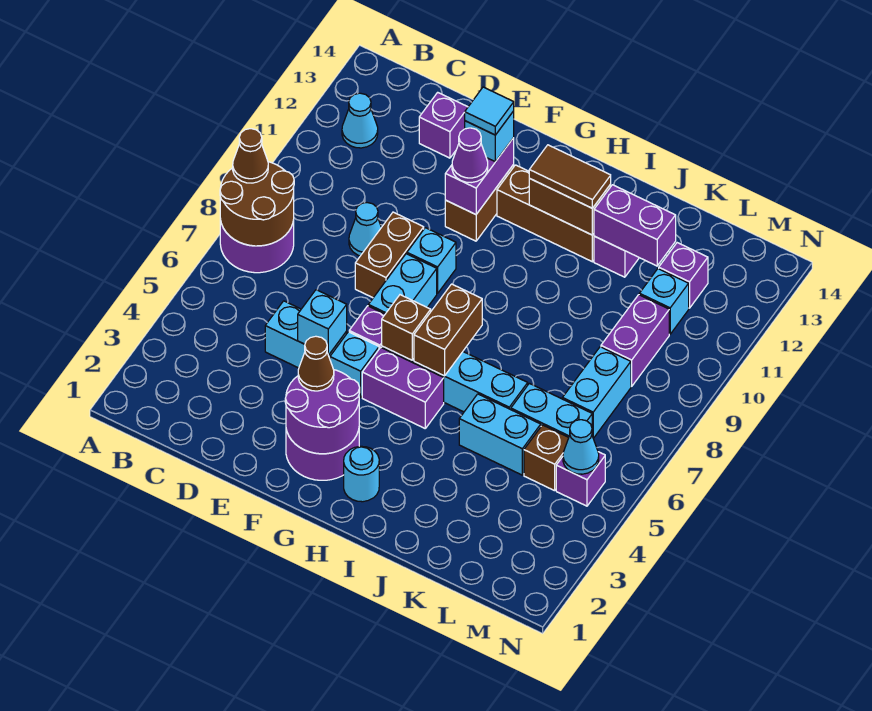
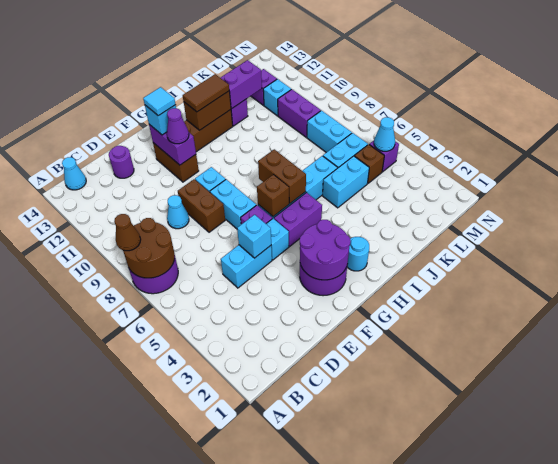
cyan cone B12 level 1 -> cyan cone B14 level 1
purple brick D13 level 1 -> purple round brick D13 level 1
brown cone F3 level 3 -> none

